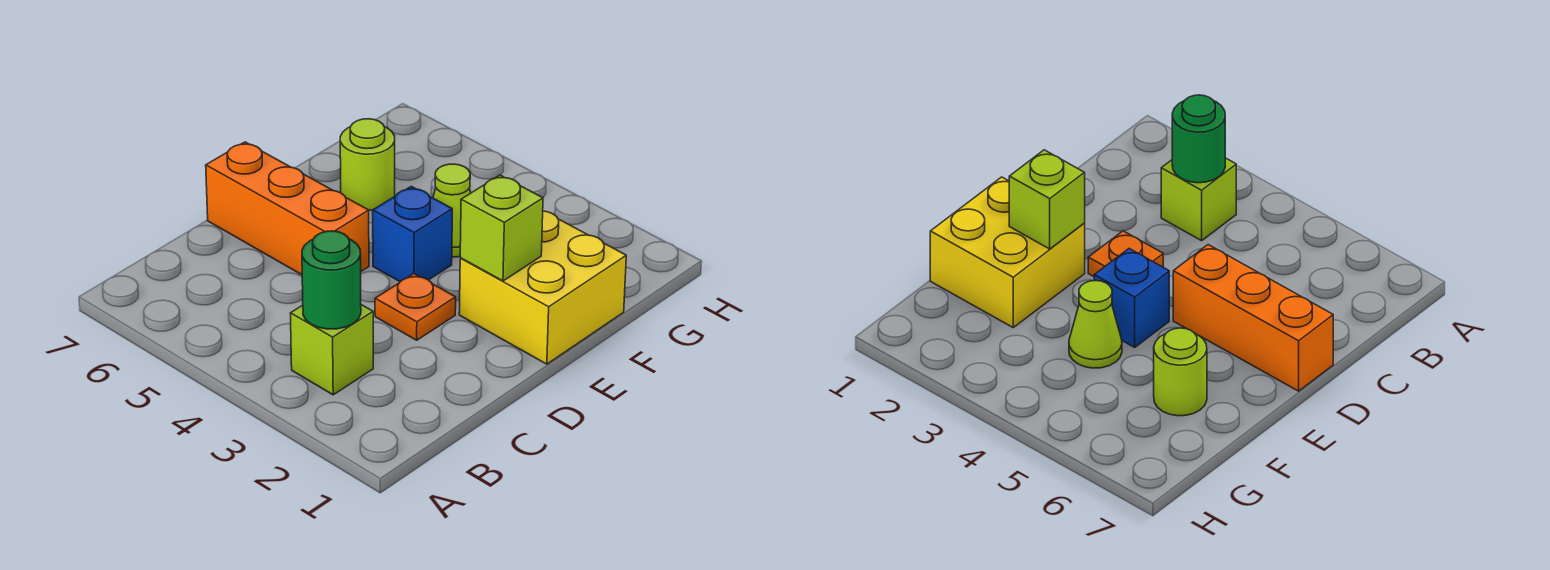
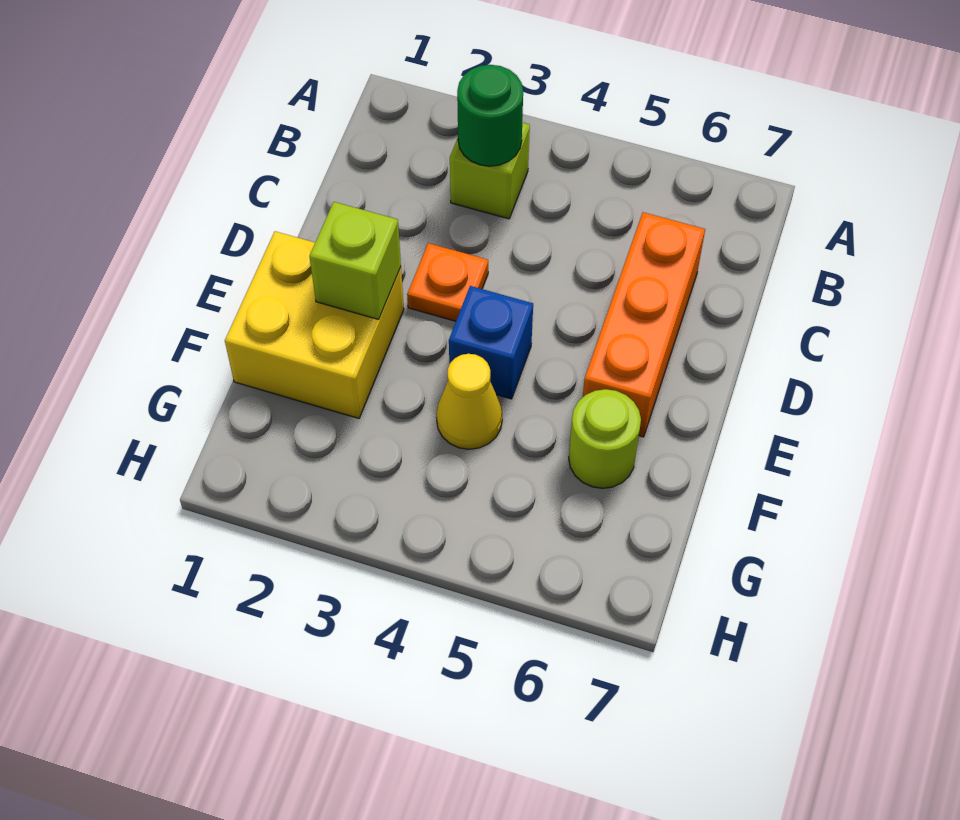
orange brick D5:D7 level 1 -> orange brick C6:E6 level 1
lime cone F4 level 1 -> yellow cone F4 level 1

